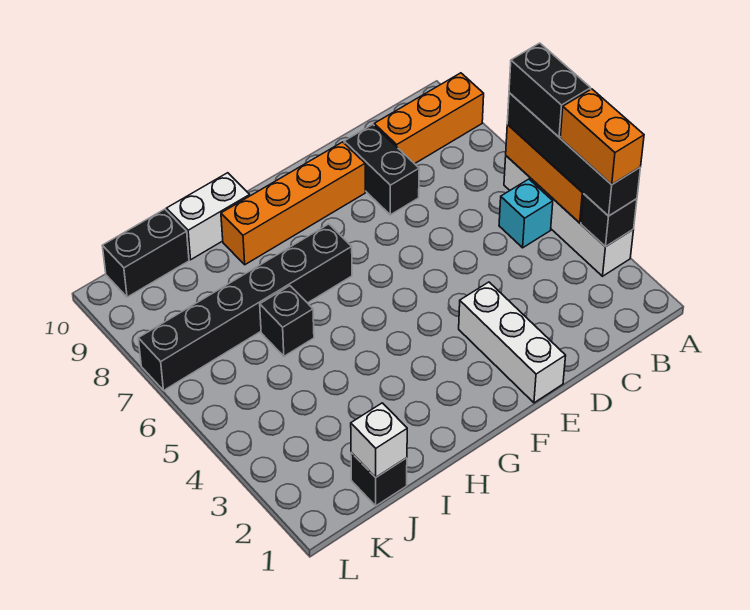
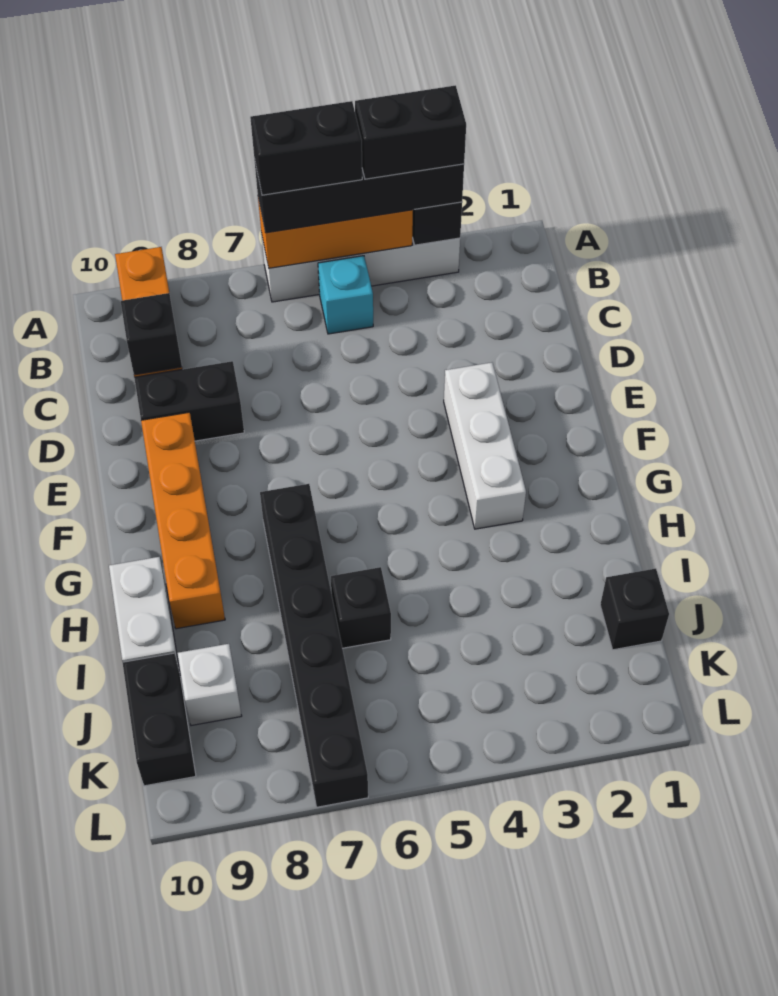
orange brick A3:A4 level 4 -> black brick A3:A4 level 4
none -> black brick C9 level 2
white brick E1:E3 level 1 -> white brick E3:G3 level 1
white brick J1 level 2 -> white brick J9 level 1

